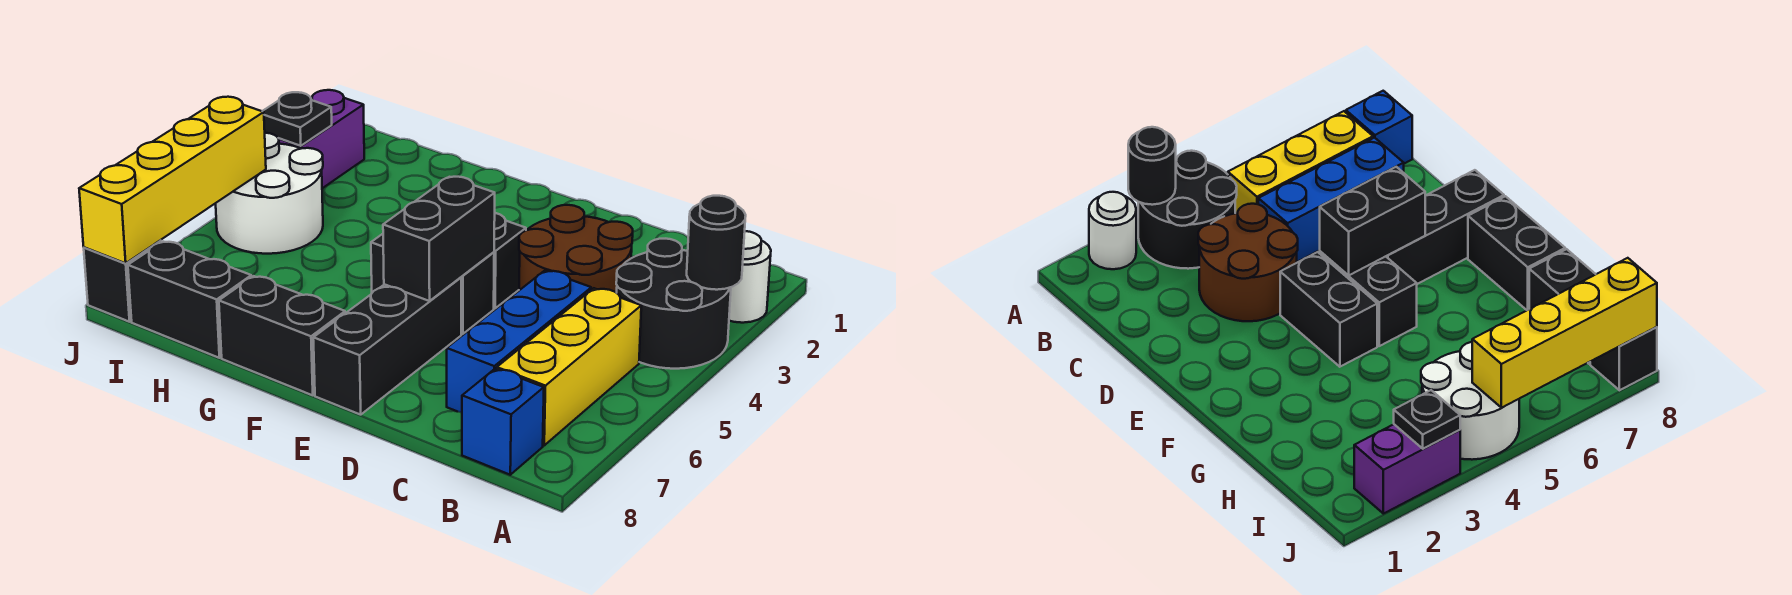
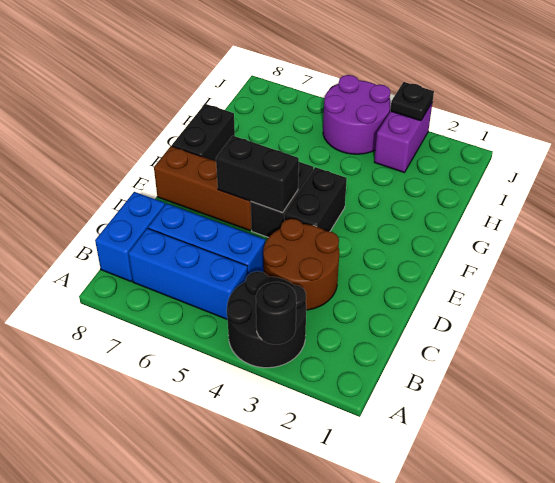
white round brick A2 level 1 -> none
yellow brick B5:B7 level 1 -> blue brick B5:B7 level 1
blue brick B8 level 1 -> blue brick B8:C8 level 1
black brick E6:E8 level 1 -> brown brick E6:E8 level 1
black brick H8:I8 level 1 -> none
white round brick I4:J5 level 1 -> purple round brick I4:J5 level 1
purple brick J2:J3 level 1 -> purple brick I3:J3 level 1
yellow brick J5:J8 level 2 -> none
black brick J8 level 1 -> none

